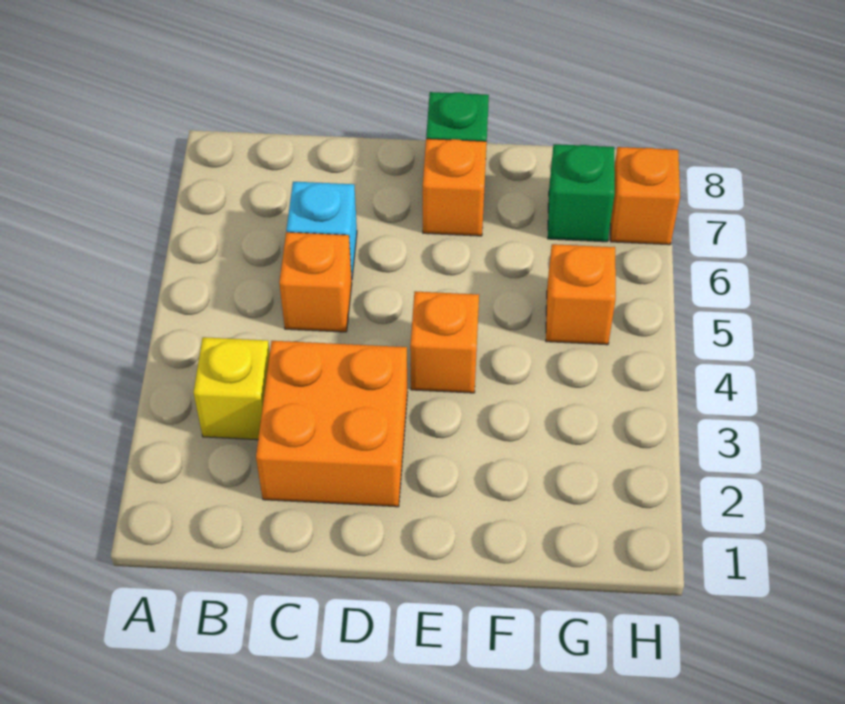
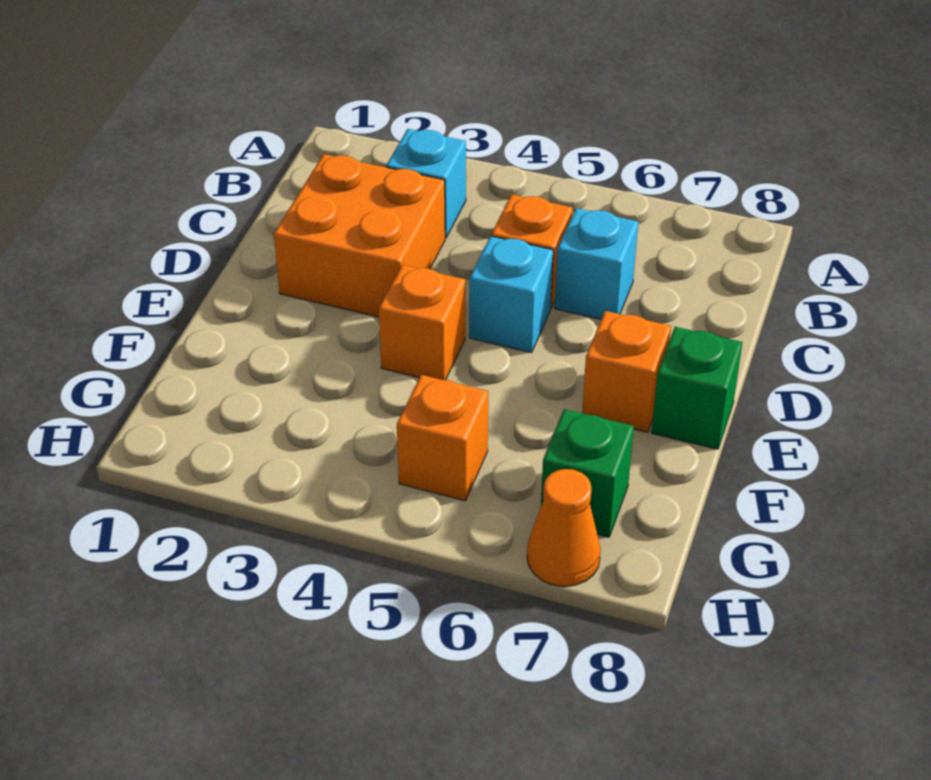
yellow brick B3 level 1 -> cyan brick B3 level 1
none -> cyan brick D5 level 1
orange brick H7 level 1 -> orange cone H7 level 1

